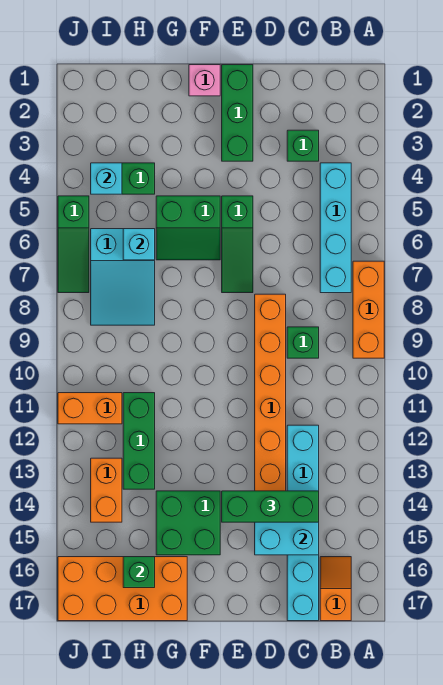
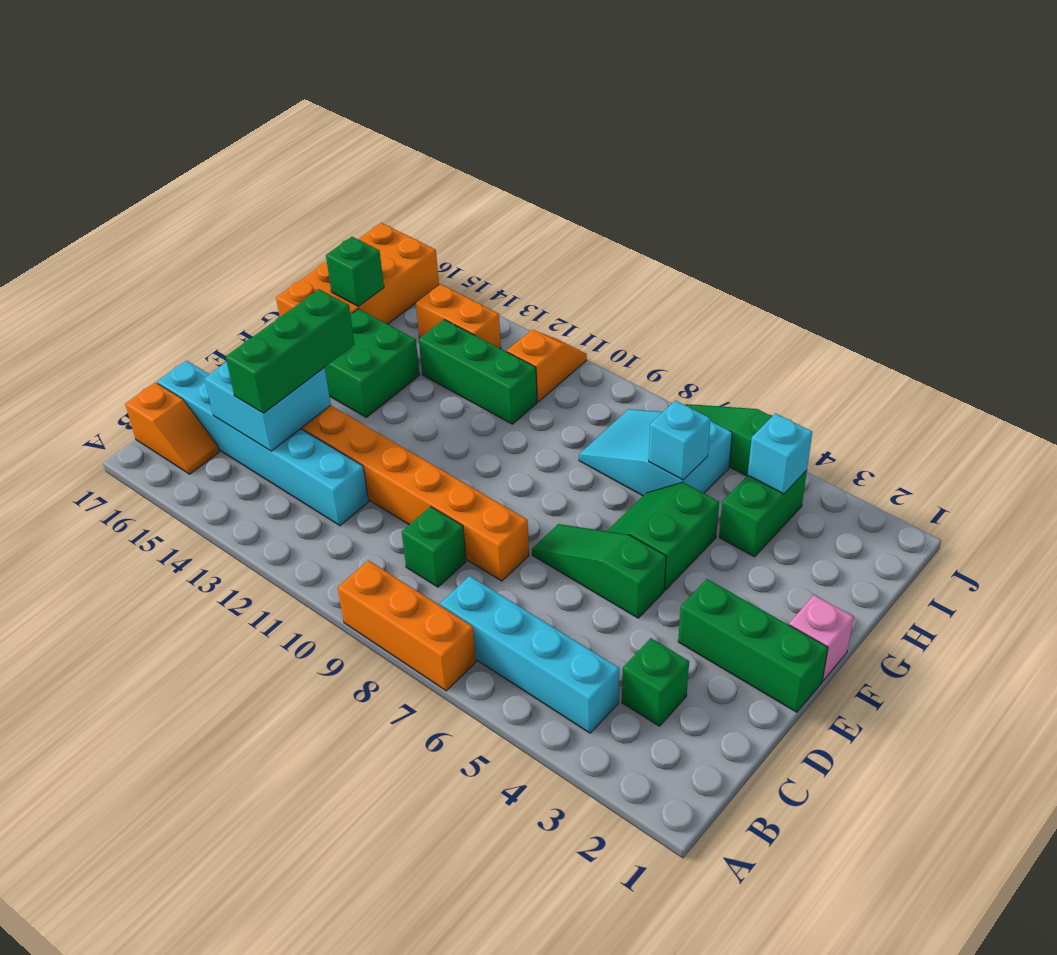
orange brick I11:J11 level 1 -> orange slope I11:J11 level 1 top I

